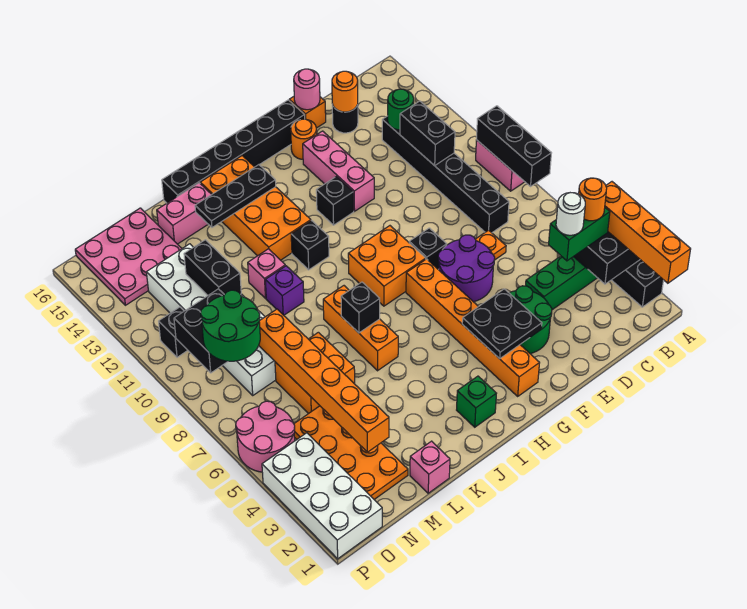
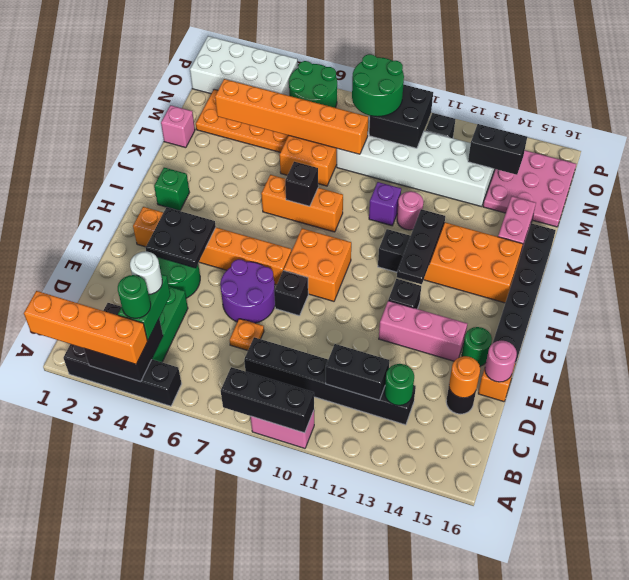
orange round brick B4 level 4 -> green round brick B4 level 4
orange round brick F15 level 1 -> green round brick F15 level 1
black plate I14:K14 level 2 -> black plate H12:J12 level 2
pink brick K11 level 1 -> pink round brick K11 level 1
black brick M11:M12 level 2 -> black brick N13:N14 level 2
pink round brick O5:P6 level 1 -> green round brick O5:P6 level 1

